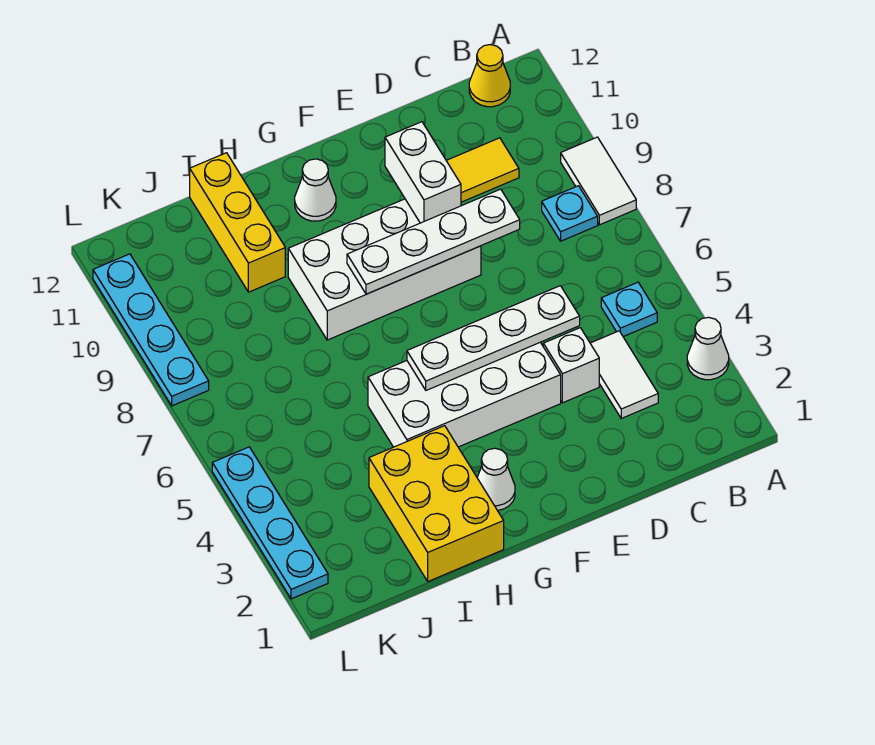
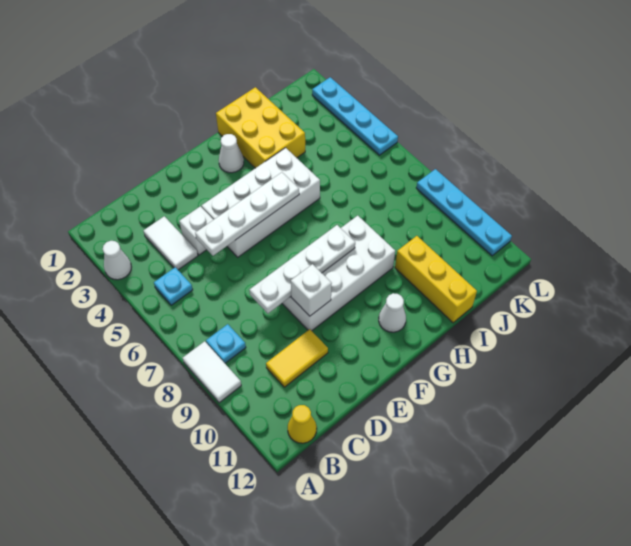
white brick E9:E10 level 2 -> white brick E9 level 2

